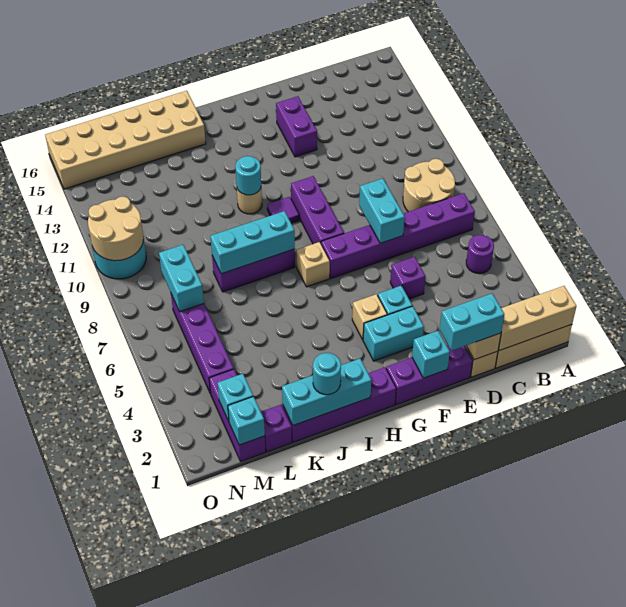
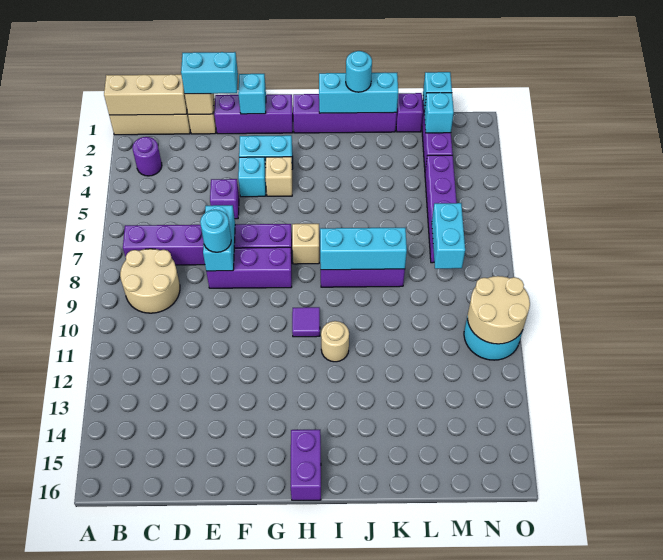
purple round brick B5 level 1 -> purple round brick B3 level 1
purple brick F13:F14 level 1 -> purple brick H15:H16 level 1
purple brick G8:G10 level 1 -> purple brick E8:G8 level 1
cyan round brick I11 level 2 -> cyan round brick E8 level 3
tan brick J15:O16 level 1 -> none

